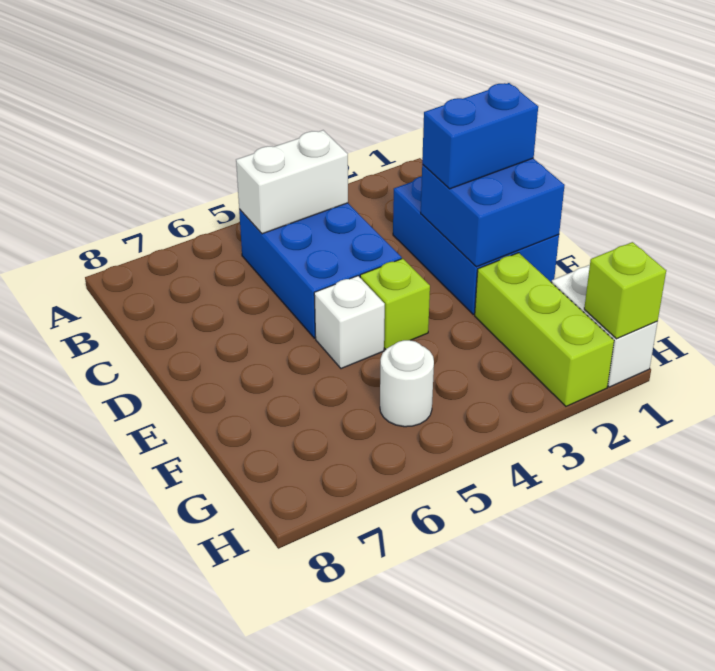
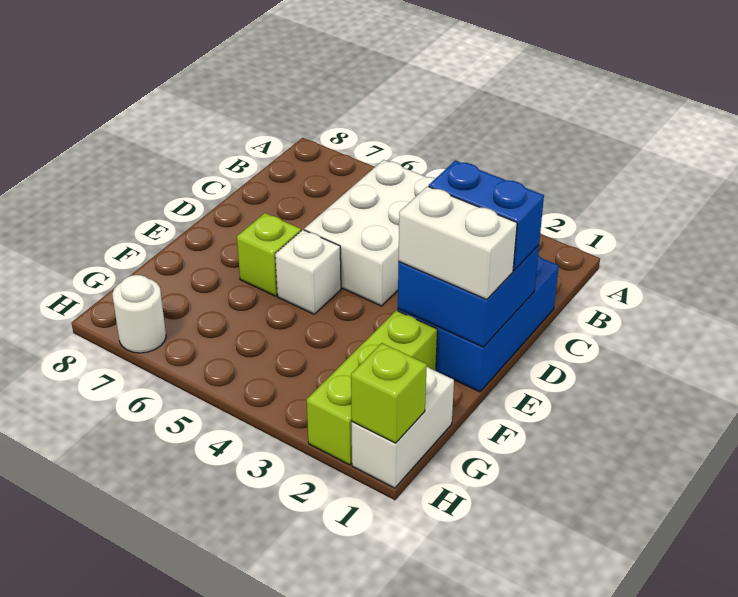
blue brick B4:D5 level 1 -> white brick B4:D5 level 1
white brick B4:B5 level 2 -> white brick E1:E2 level 3
lime brick E4 level 1 -> lime brick E6 level 1
white round brick G5 level 1 -> white round brick H7 level 1

